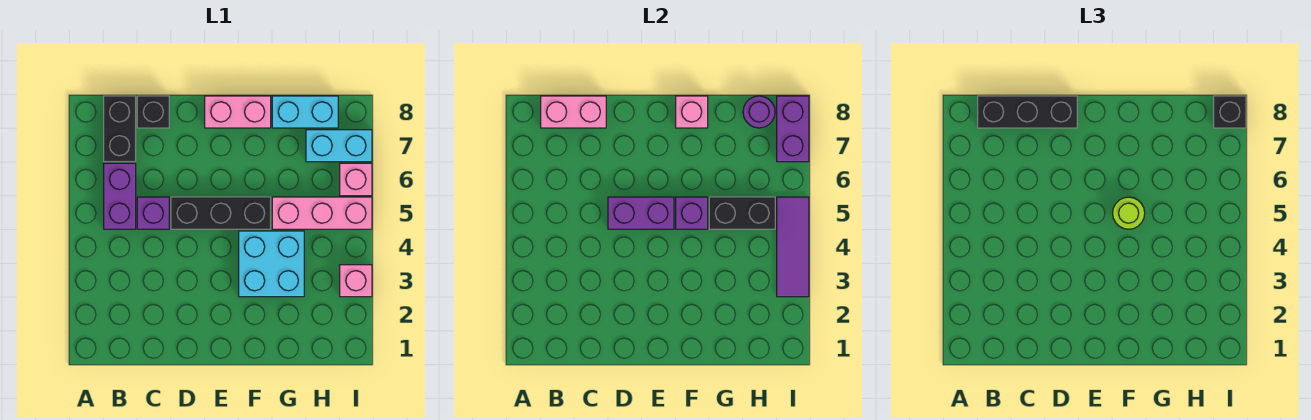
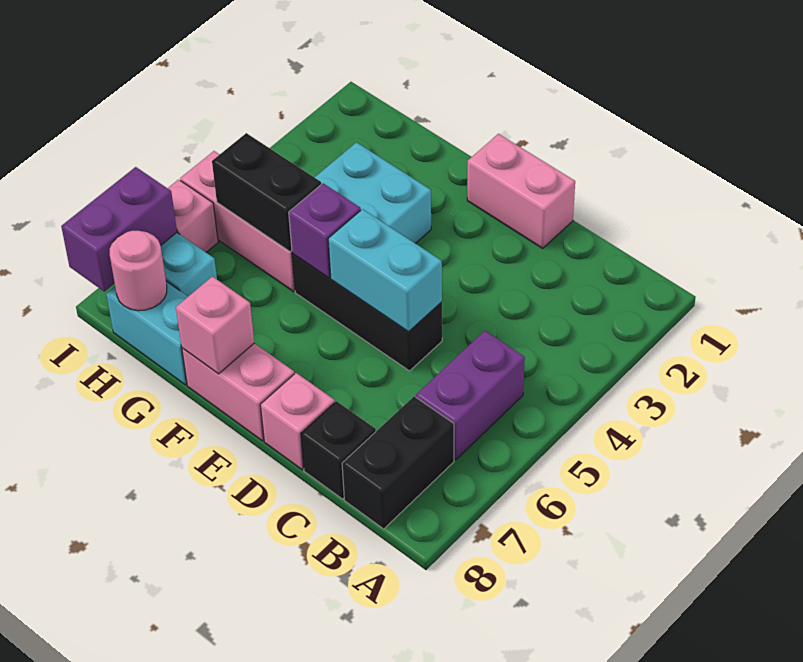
pink brick B8:C8 level 2 -> pink brick D1:E1 level 1
black brick B8:D8 level 3 -> none
purple brick C5 level 1 -> none
purple brick D5:E5 level 2 -> cyan brick D5:E5 level 2
lime round brick F5 level 3 -> none
purple round brick H8 level 2 -> pink round brick H8 level 2
pink brick I3 level 1 -> pink brick D8 level 1
purple tile I3:I5 level 2 -> none
black brick I8 level 3 -> none

